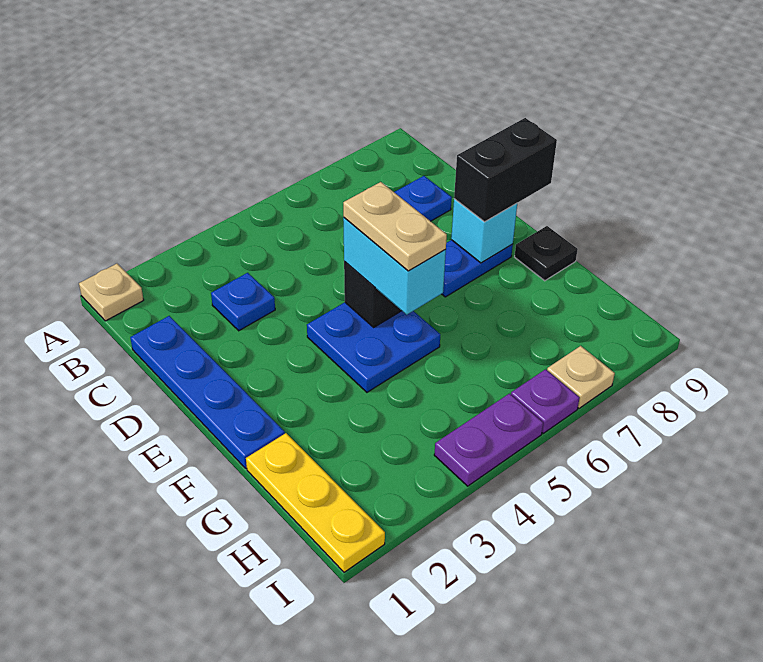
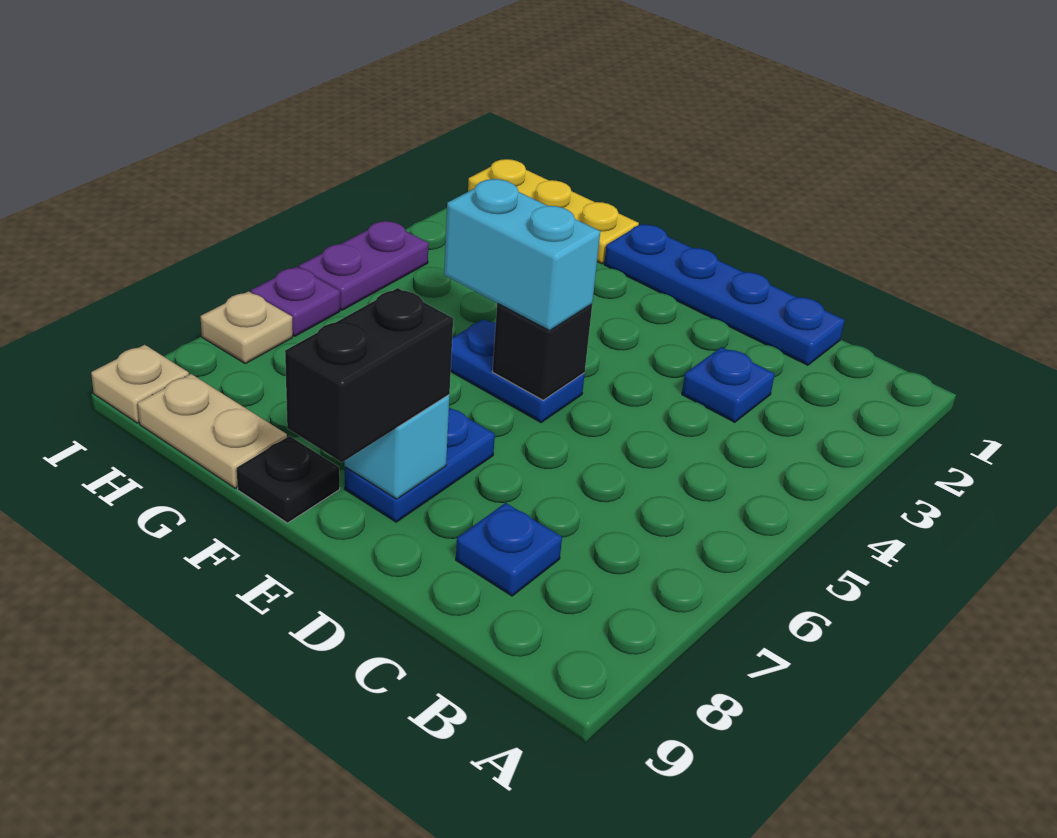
tan plate A1 level 1 -> tan plate I9 level 1
blue plate E4:F5 level 1 -> blue plate E5:F5 level 1
tan plate E5:F5 level 4 -> tan plate G9:H9 level 1

